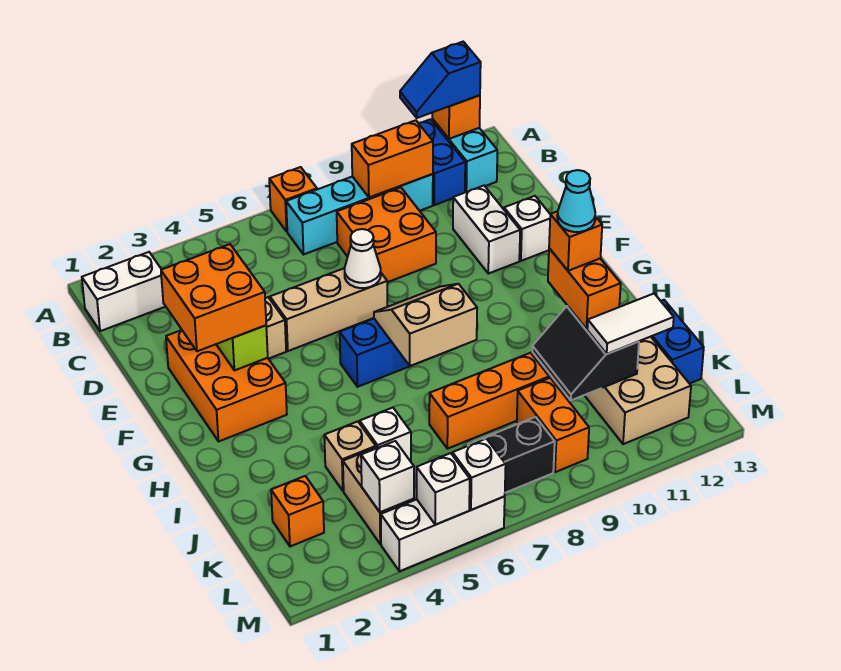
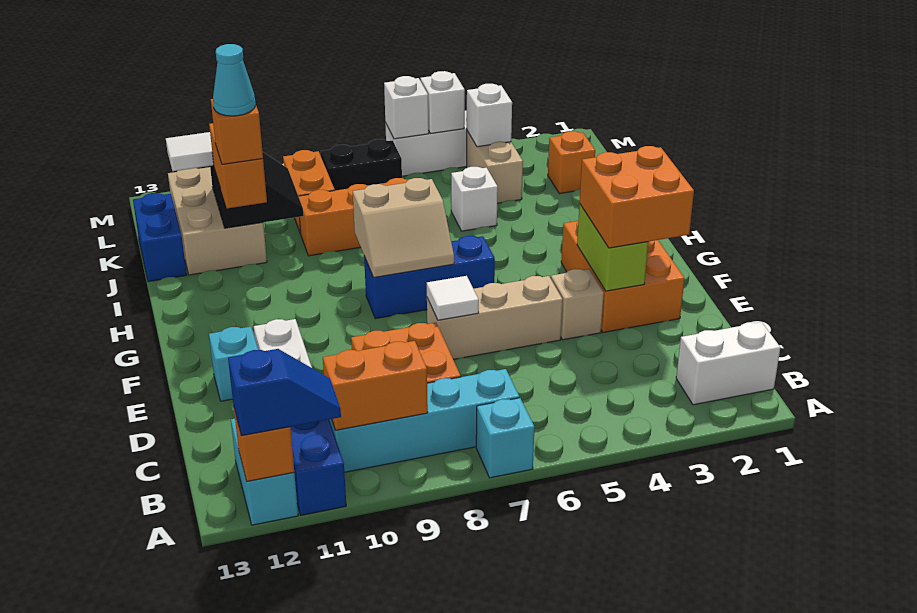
orange brick A7 level 1 -> cyan brick A7 level 1
white cone E7 level 2 -> white tile E7 level 2
white brick E12 level 1 -> cyan brick E12 level 1
tan brick J4 level 1 -> none

